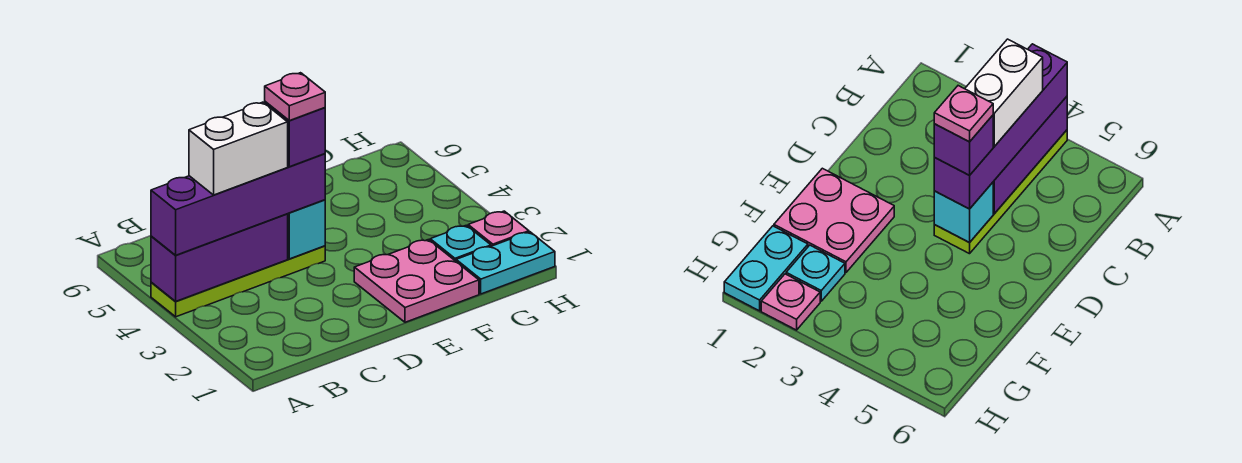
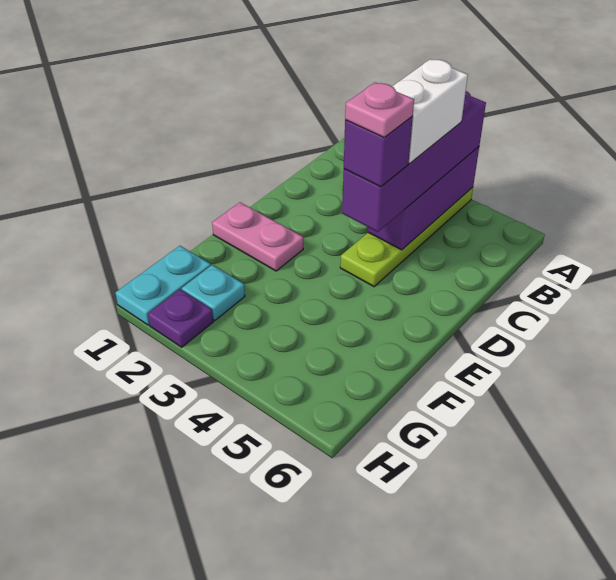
cyan brick D4 level 2 -> none
pink plate E1:F2 level 1 -> pink plate E1:E2 level 1
pink plate H2 level 1 -> purple plate H2 level 1

